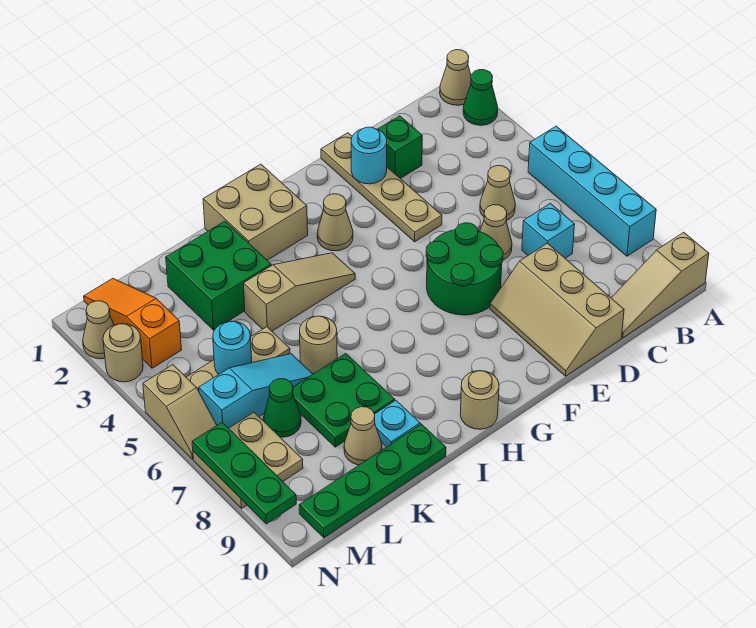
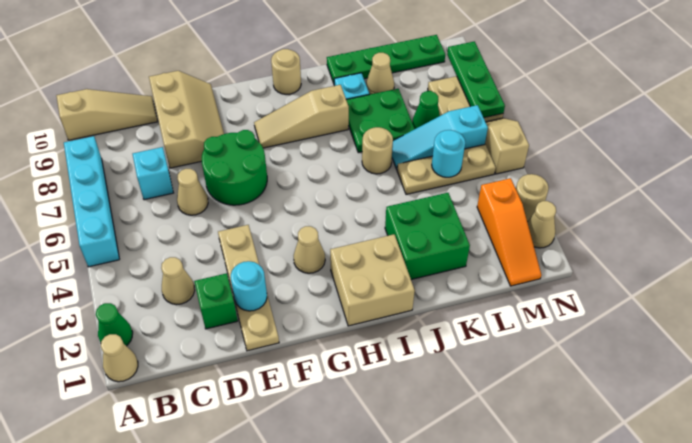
tan cone C5 level 1 -> tan cone C3 level 1
tan slope H4:J4 level 1 top J -> tan slope G8:I8 level 1 top I

